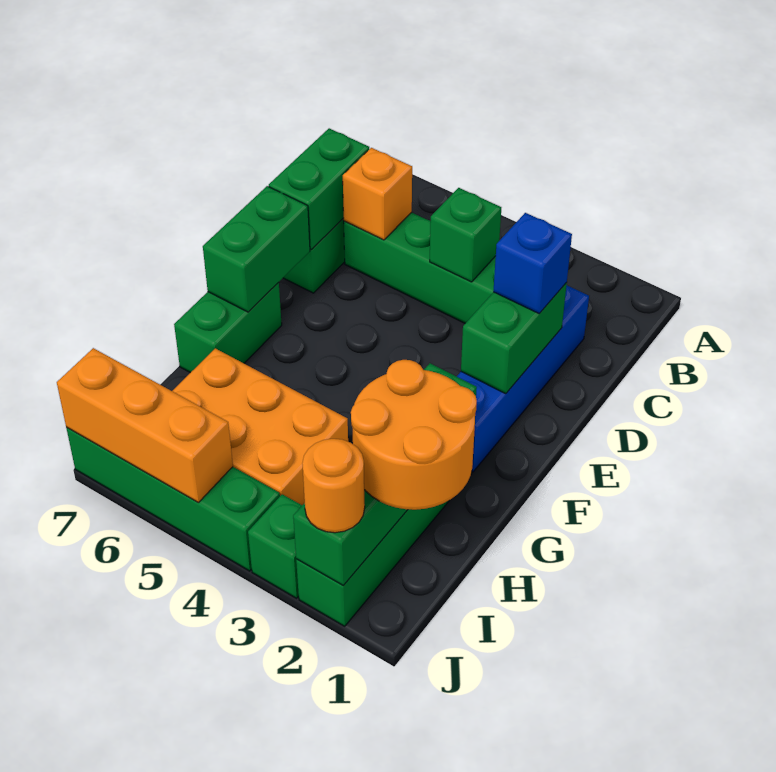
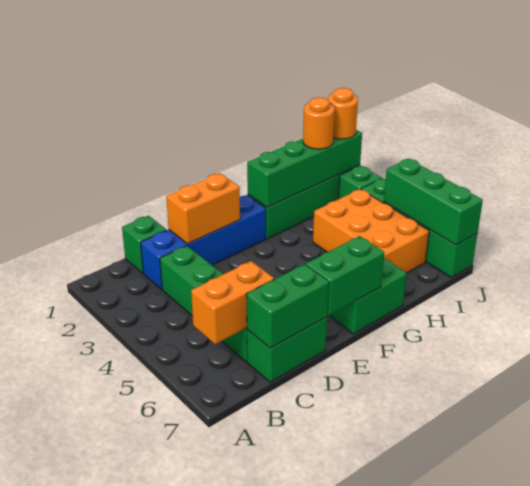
green brick C4 level 2 -> green brick C1 level 1
orange brick C6 level 2 -> orange brick B6:C6 level 2
green brick D2:E2 level 2 -> orange brick D2:E2 level 2
blue brick D2 level 3 -> none
orange round brick H1:I2 level 3 -> orange round brick I2 level 3
orange brick J5:J7 level 2 -> green brick J5:J7 level 2

